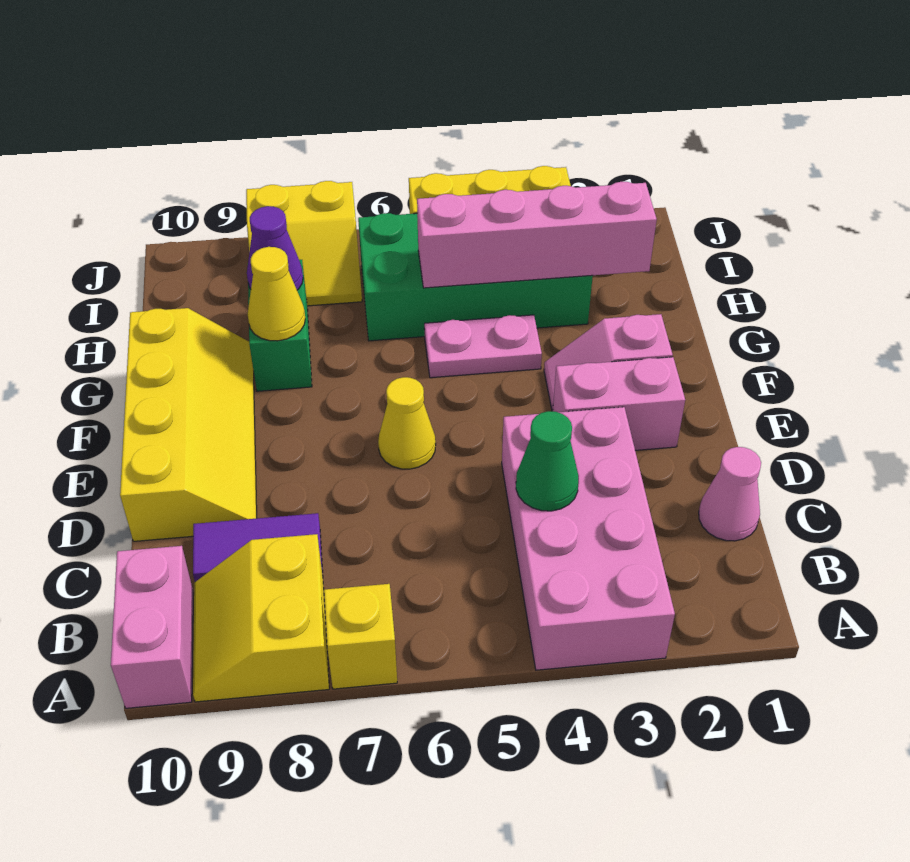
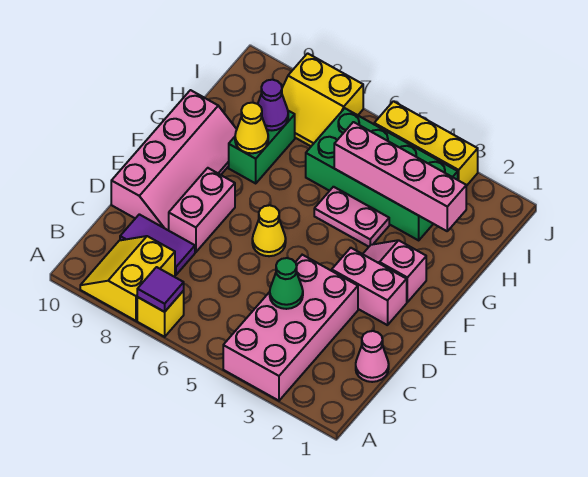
none -> purple tile A7 level 2
pink brick A10:B10 level 1 -> pink brick D8:E8 level 1
yellow slope D9:G10 level 1 top 10 -> pink slope D9:G10 level 1 top 10

